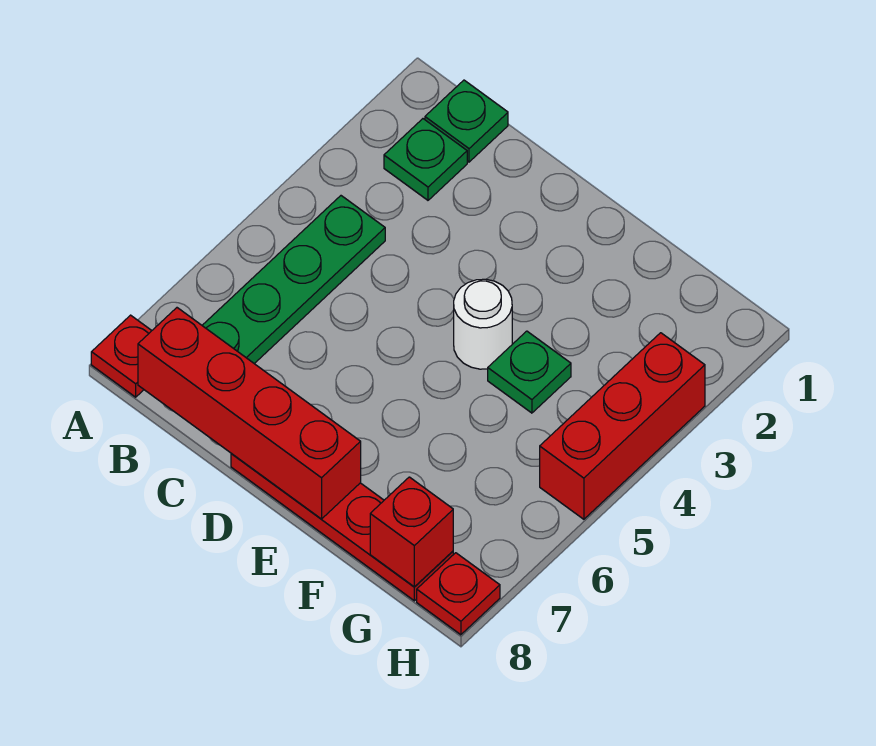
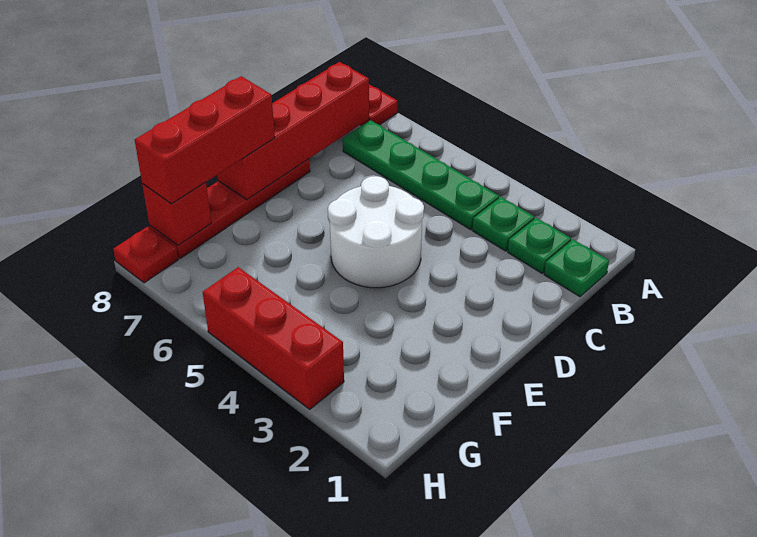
white round brick E4 level 1 -> white round brick D4:E5 level 1
none -> red brick E8:G8 level 3
green plate F4 level 1 -> green plate B3 level 1

